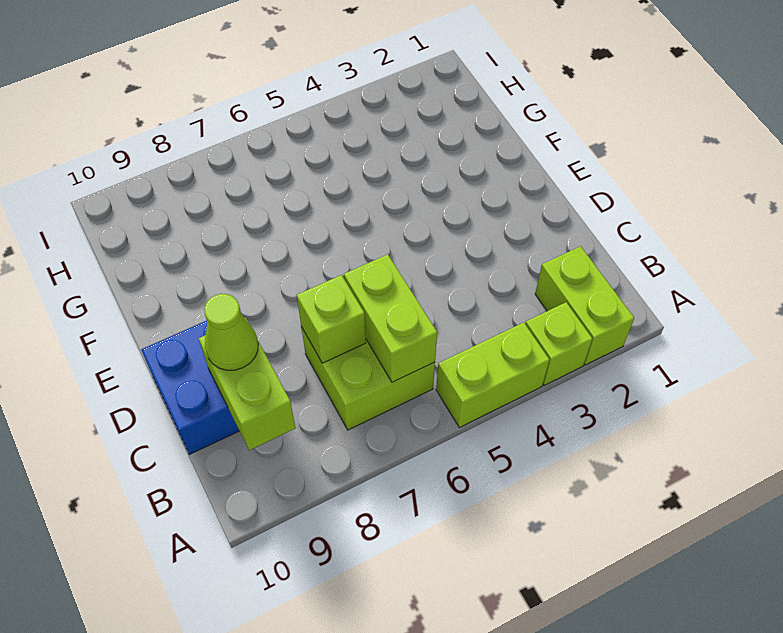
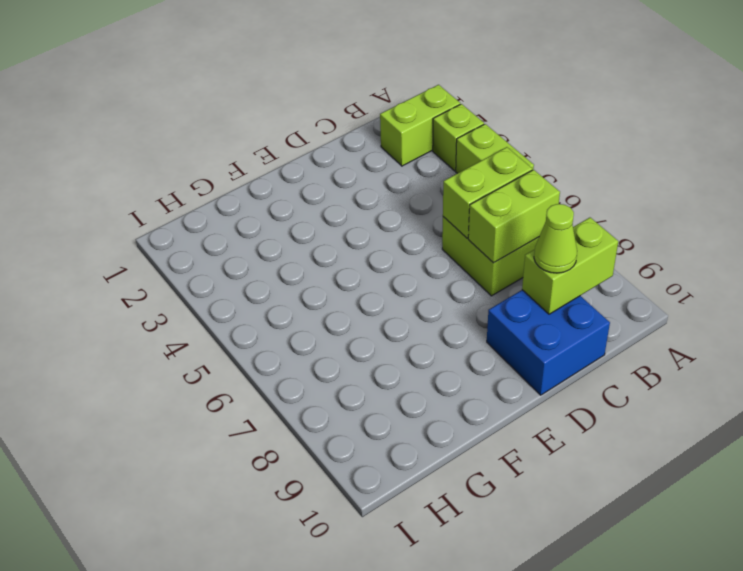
lime brick C7 level 2 -> lime brick B7:C7 level 2

